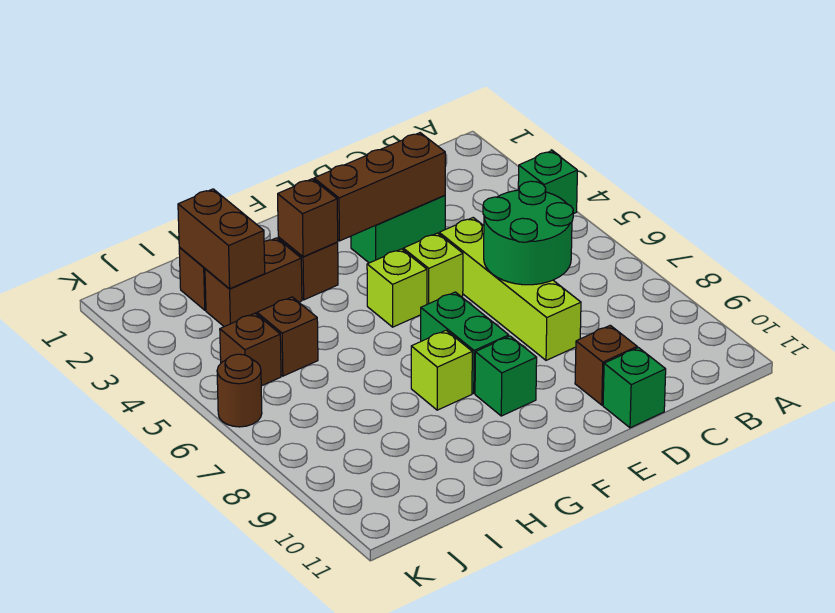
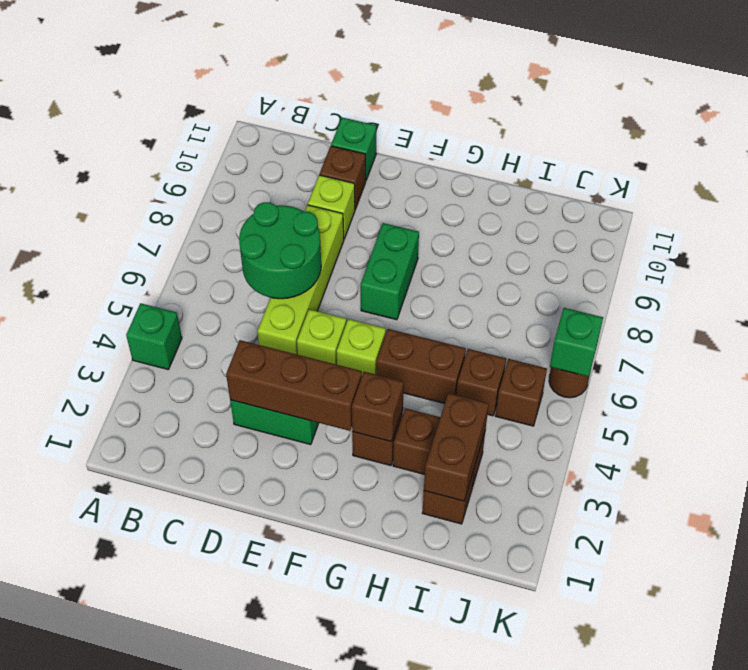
green brick F9 level 1 -> green brick K6 level 2
none -> brown brick G5:H5 level 1
lime brick G8 level 1 -> lime brick D9 level 1

